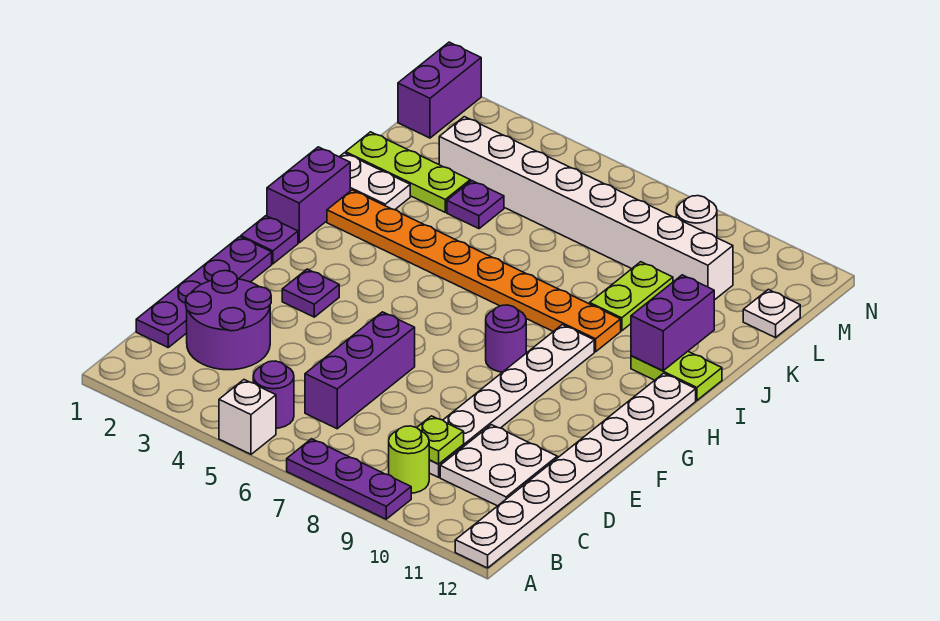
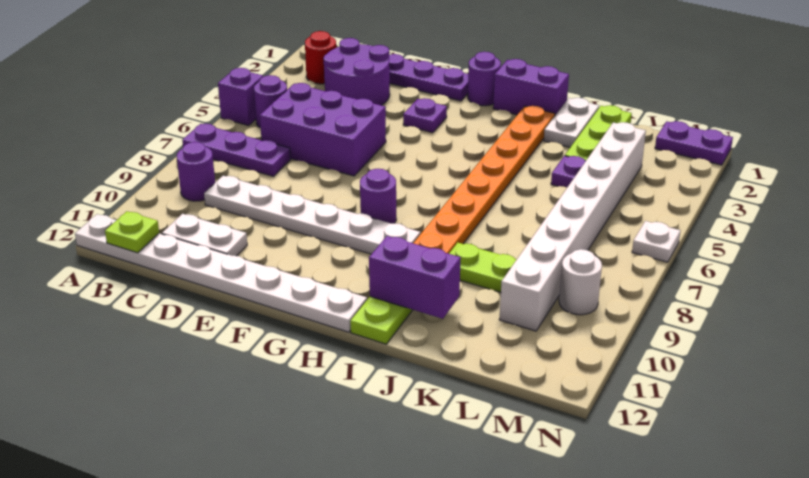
white brick A5 level 1 -> purple brick A5 level 1
purple plate A7:A9 level 1 -> purple plate A7:C7 level 1
none -> red round brick B2 level 1
lime round brick B9 level 1 -> purple round brick B9 level 1
purple brick C6:E6 level 1 -> purple brick C5:E6 level 1
lime plate C9 level 2 -> lime plate B12 level 2
white plate C10:D11 level 1 -> white plate C11:D11 level 1
purple plate G1 level 1 -> purple round brick G1 level 1
white plate L12 level 1 -> white plate N6 level 1
purple brick M1:N1 level 1 -> purple plate M1:N1 level 1

